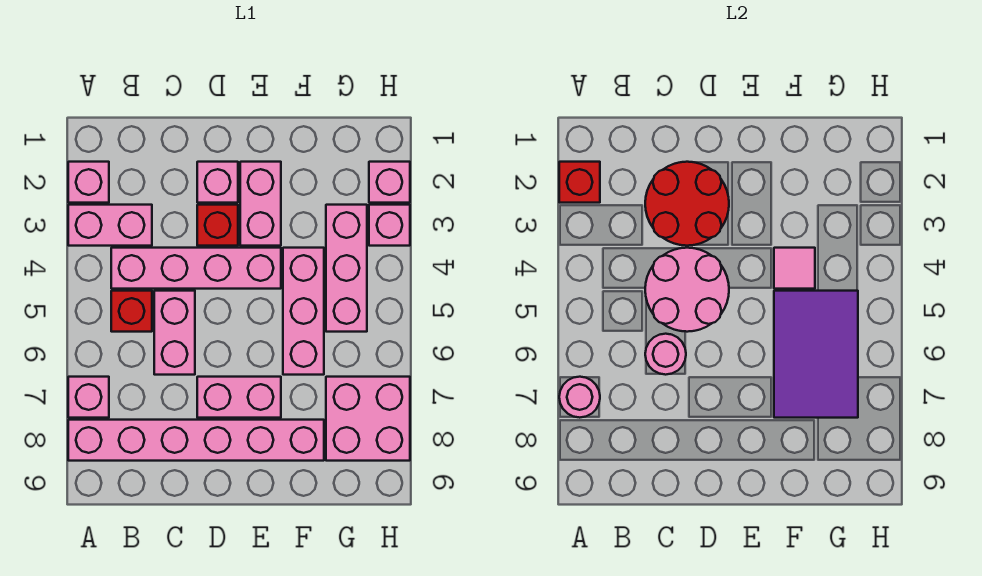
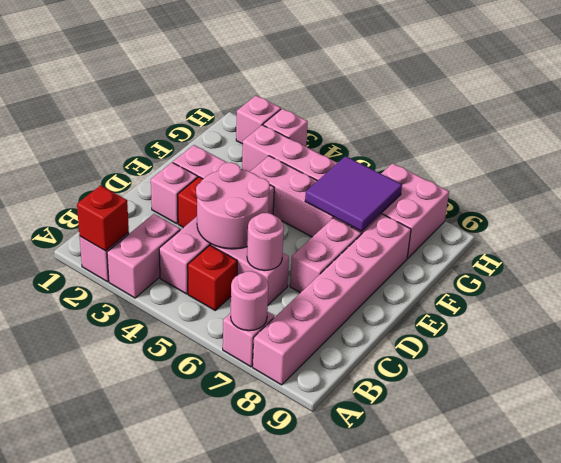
red round brick C2:D3 level 2 -> none
pink tile F4 level 2 -> none
purple tile F5:G7 level 2 -> purple tile F6:G7 level 2

